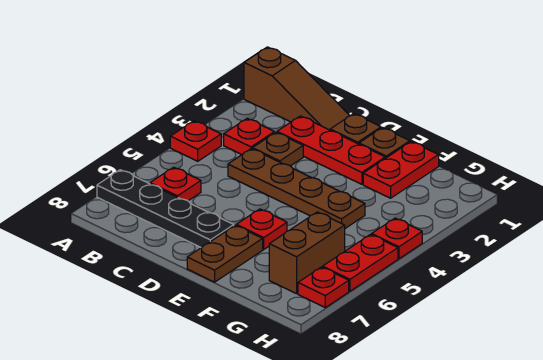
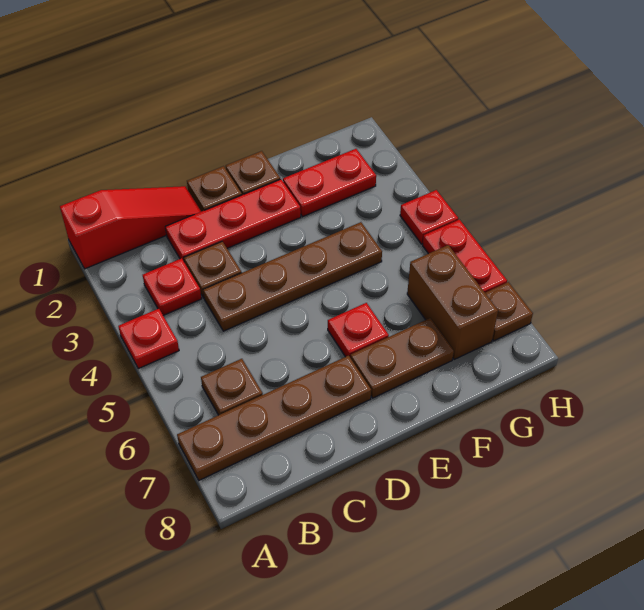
brown slope A1:C1 level 1 top A -> red slope A1:C1 level 1 top A
black plate A7:D7 level 1 -> brown plate A7:D7 level 1
red plate B6 level 1 -> brown plate B6 level 1
brown plate E7:E8 level 1 -> brown plate E7:F7 level 1
red plate F1:F2 level 1 -> red plate F2:G2 level 1
red plate H7 level 1 -> brown plate H7 level 1

